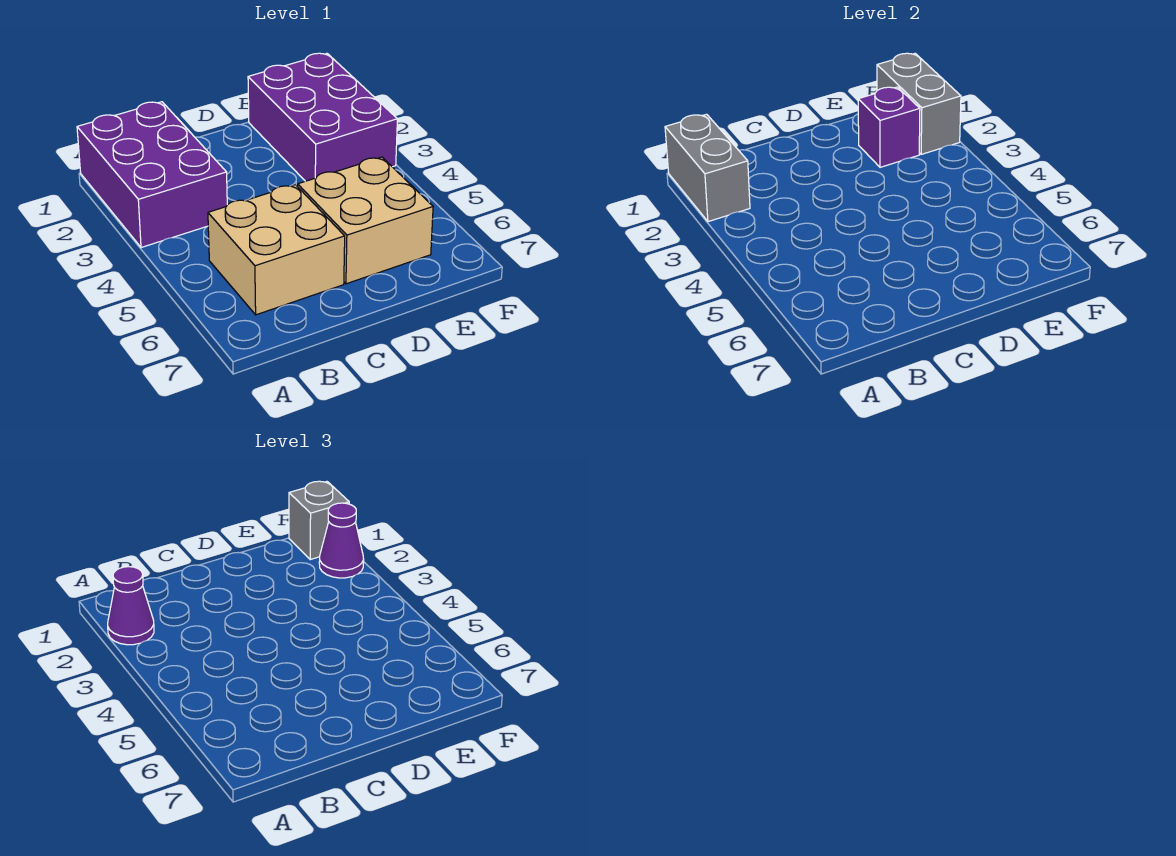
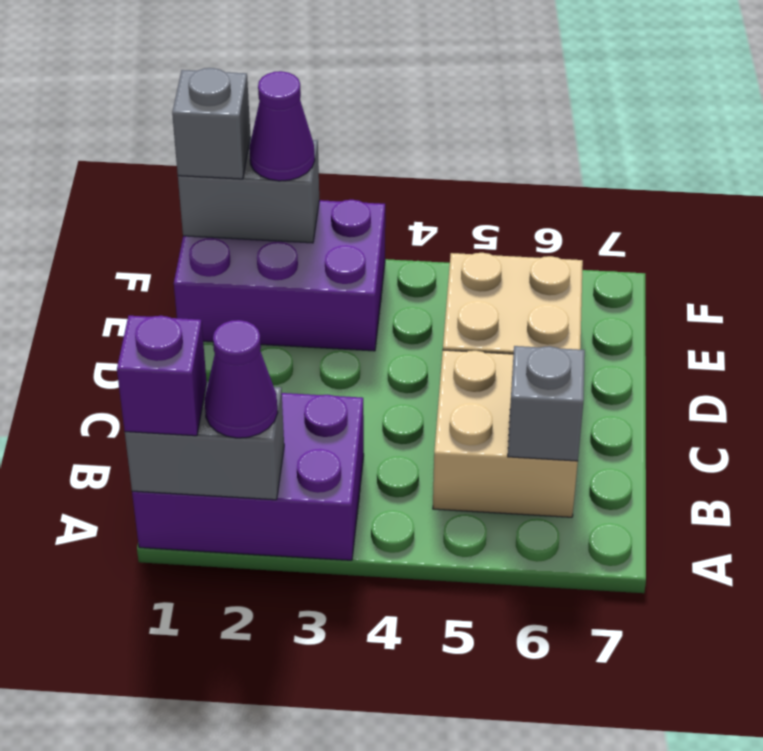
none -> grey brick B6 level 2
purple brick E2 level 2 -> purple brick A1 level 3

